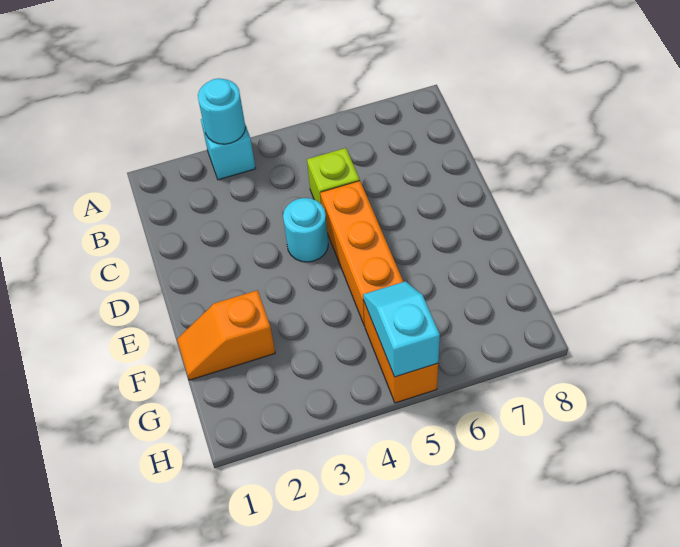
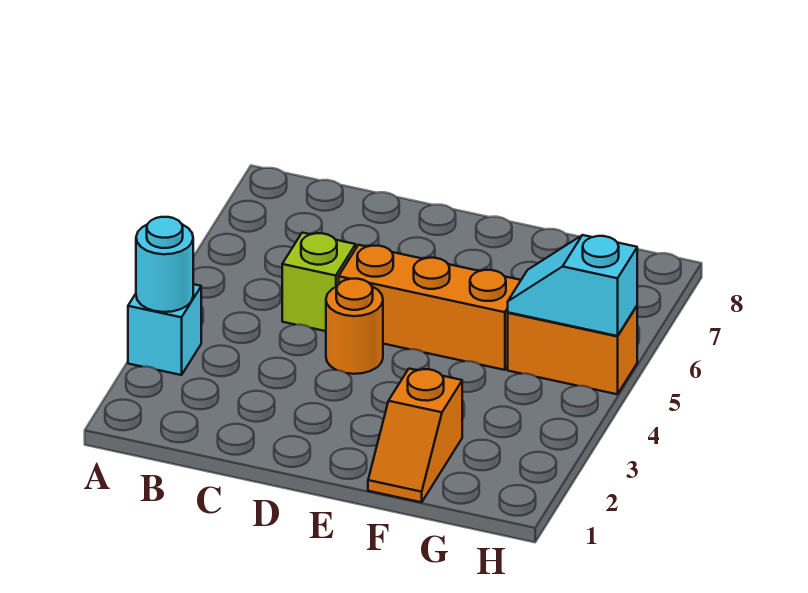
cyan round brick D4 level 1 -> orange round brick D4 level 1

